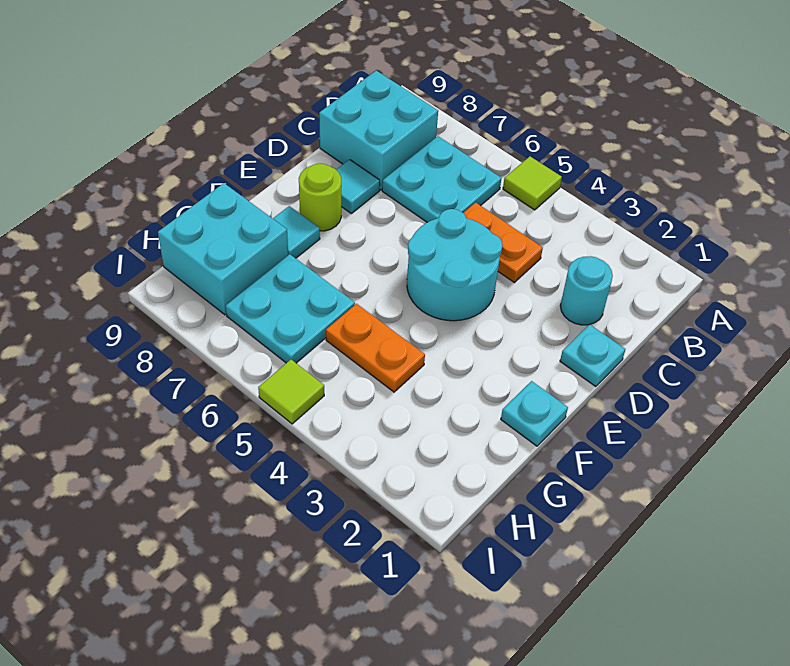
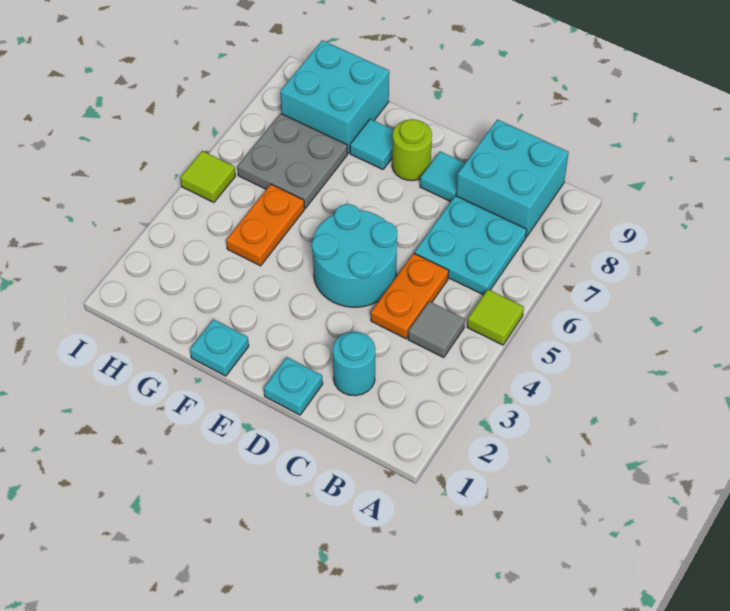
none -> grey tile B4 level 1
cyan plate G6:H7 level 1 -> grey plate G6:H7 level 1

